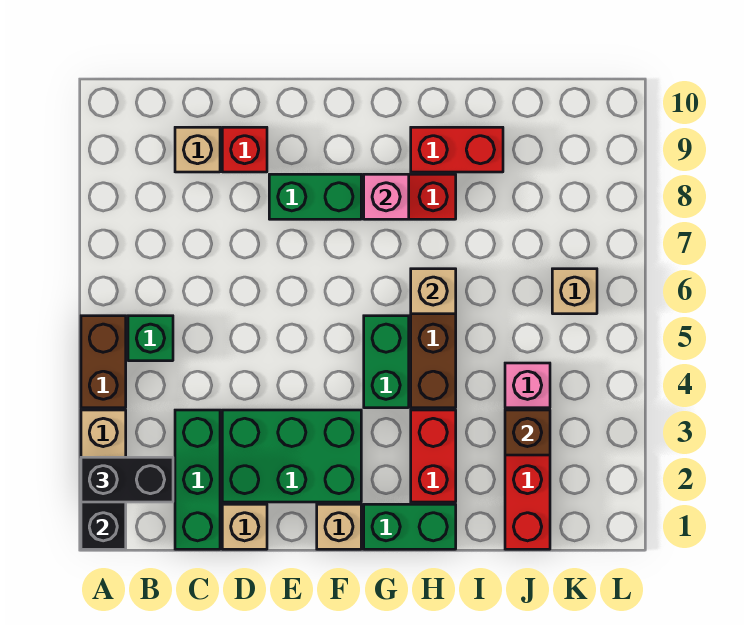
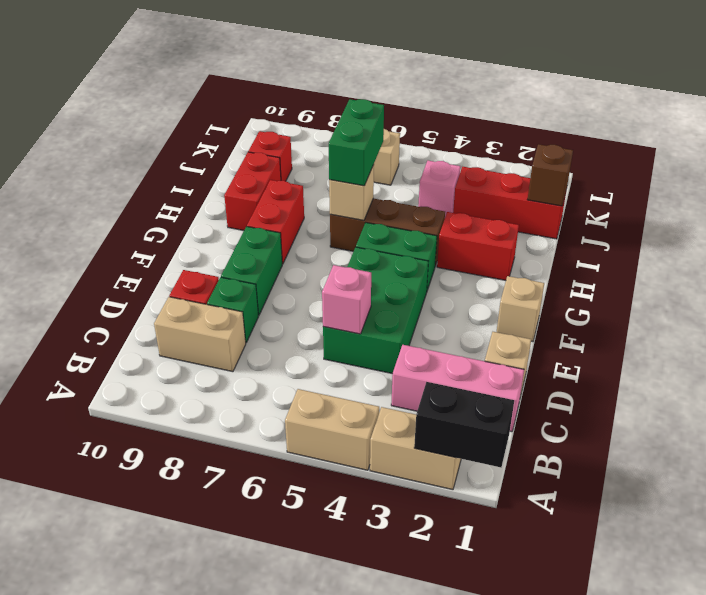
black brick A2:B2 level 3 -> none
brown brick A4:A5 level 1 -> tan brick A4:A5 level 1
green brick B5 level 1 -> green brick D8 level 1
green brick C1:C3 level 1 -> pink brick C1:C3 level 1
tan brick C9 level 1 -> tan brick C8:C9 level 1
green brick D2:F3 level 1 -> green brick D4:F5 level 1
green brick G1:H1 level 1 -> green brick H6:I6 level 3
pink brick G8 level 2 -> pink brick D5 level 2
brown brick J3 level 2 -> brown brick J1 level 2
none -> red brick J9 level 1

